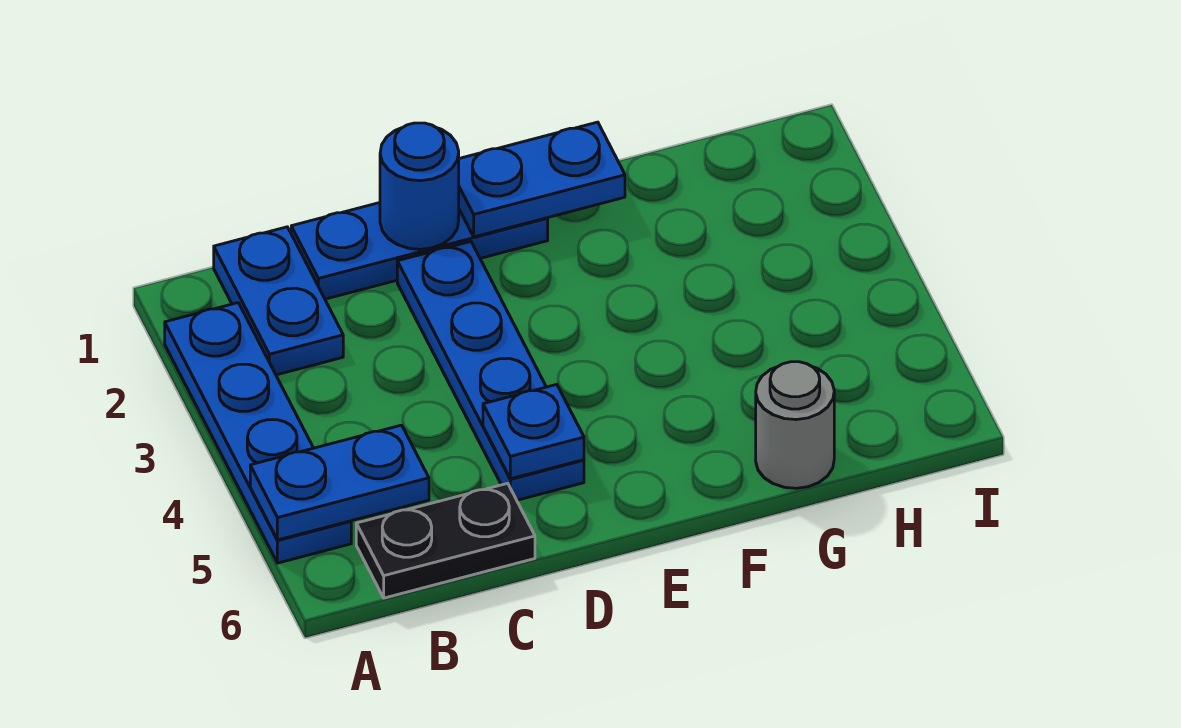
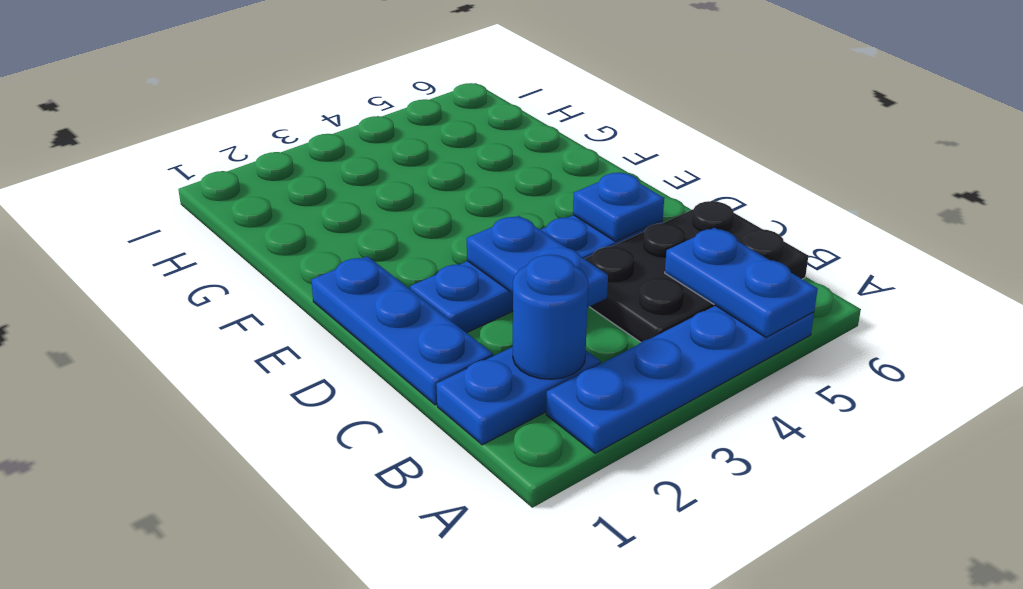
black plate B6:C6 level 1 -> black plate B4:C6 level 1
blue round brick D1 level 2 -> blue round brick B2 level 2
blue plate E1:F1 level 2 -> blue plate C3:D3 level 2
grey round brick G6 level 1 -> none

